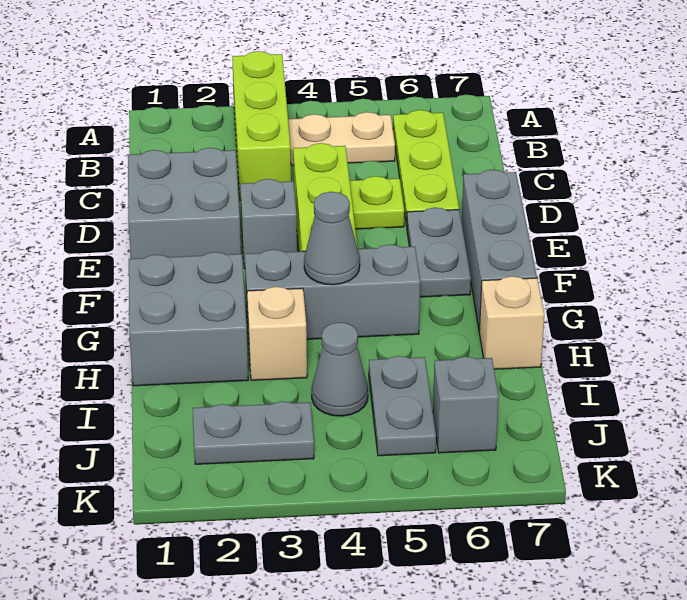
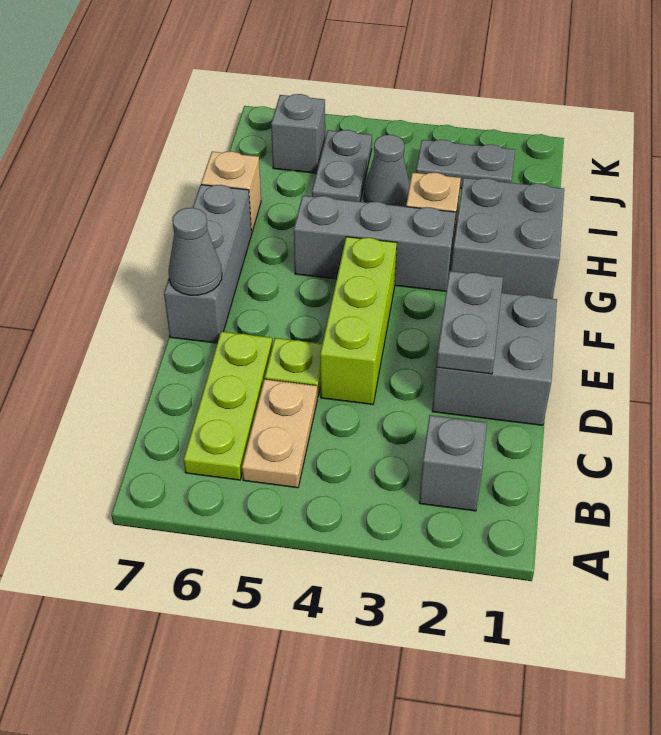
lime brick A3:C3 level 1 -> none
tan plate B4:B5 level 1 -> tan plate B5:C5 level 1
grey brick E3 level 1 -> grey brick B2 level 1
grey plate E6:F6 level 1 -> grey plate D2:E2 level 2
grey cone G4 level 2 -> grey cone E7 level 2

